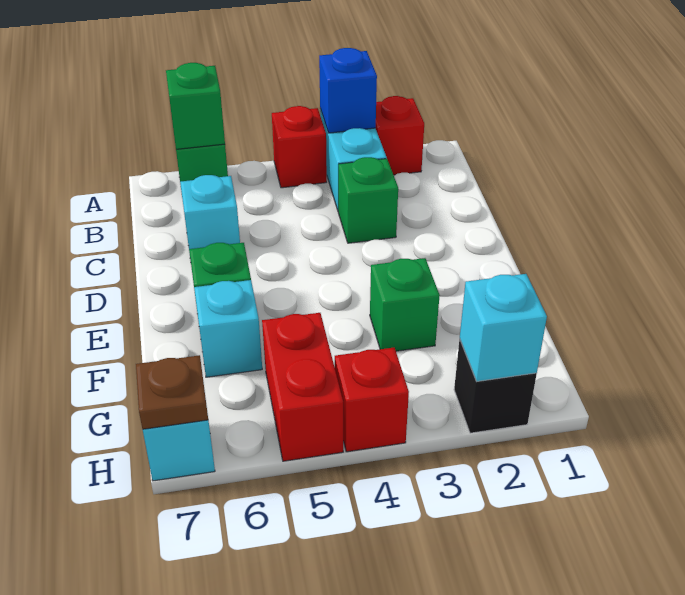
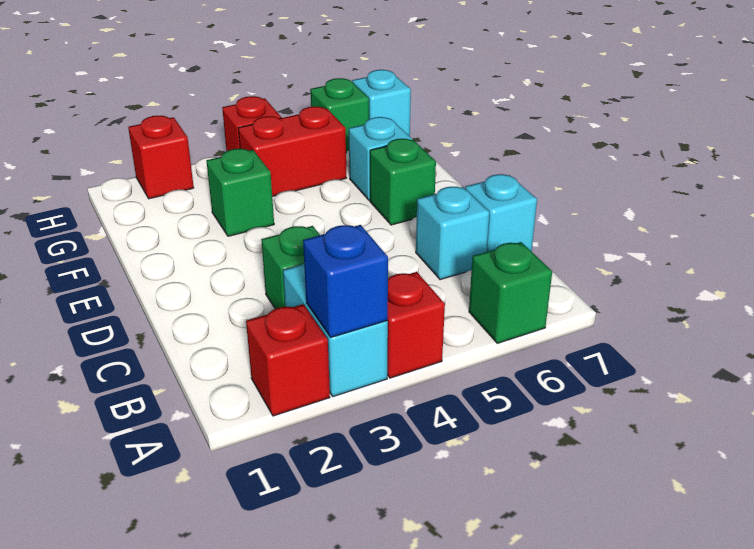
green brick A6 level 2 -> green brick H6 level 1
red brick G5:H5 level 1 -> red brick G4:G5 level 1
black brick H2 level 1 -> red brick H2 level 1
cyan brick H2 level 2 -> cyan brick C7 level 1
brown plate H7 level 2 -> none

